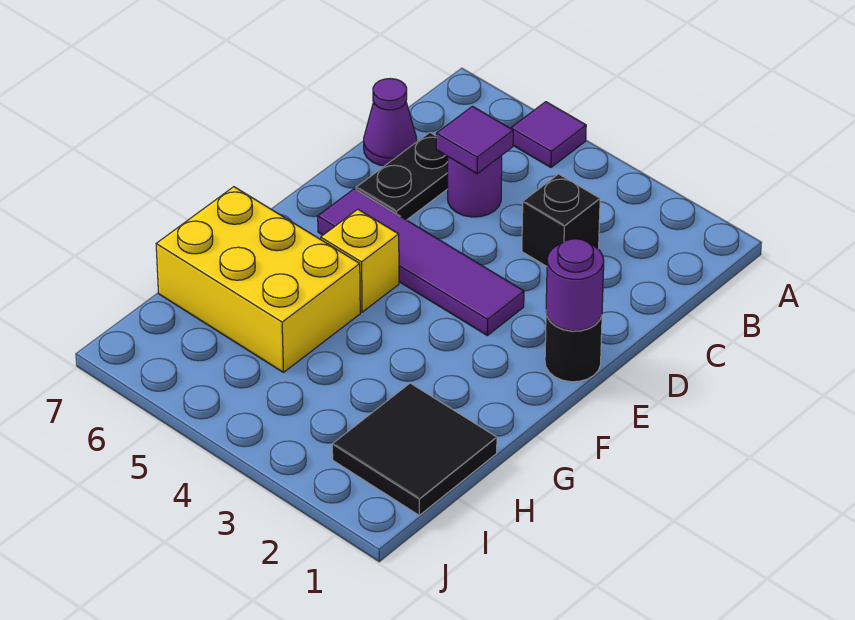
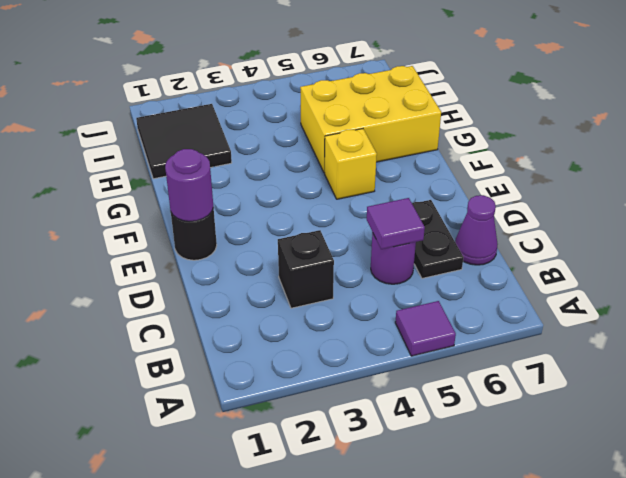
purple tile E3:E6 level 1 -> none

